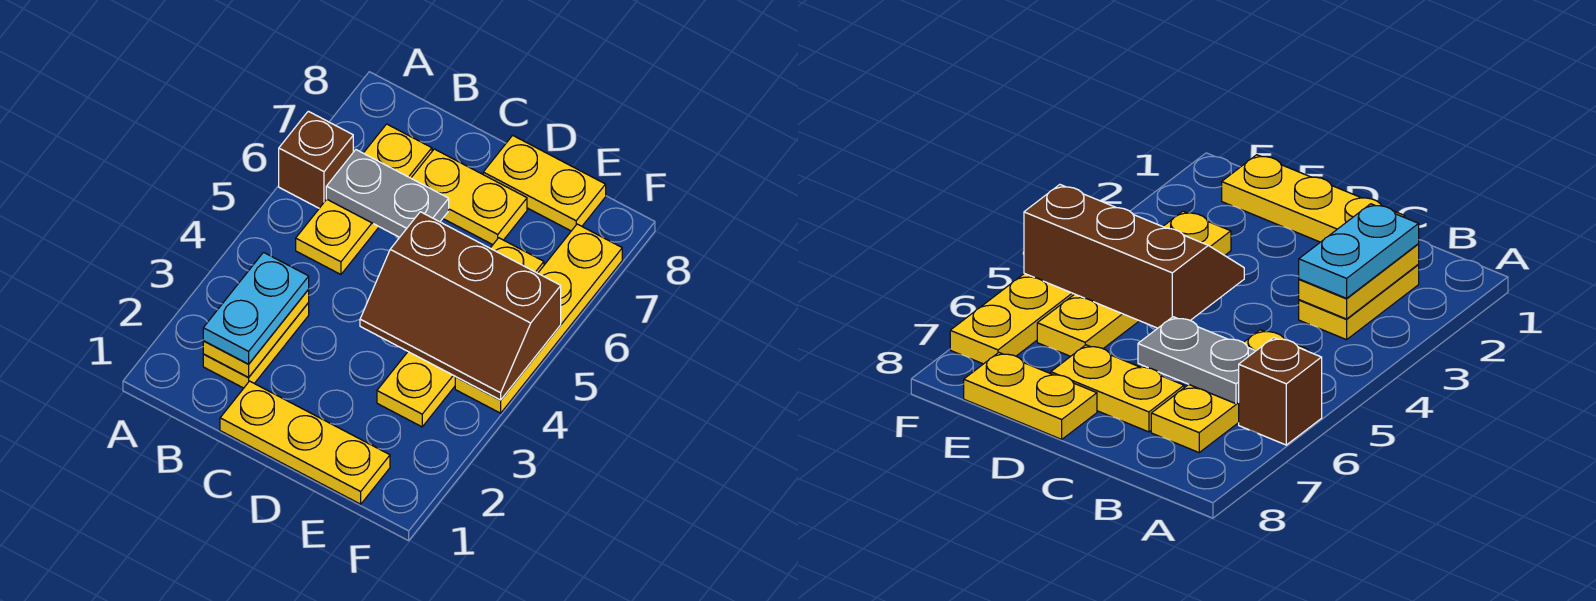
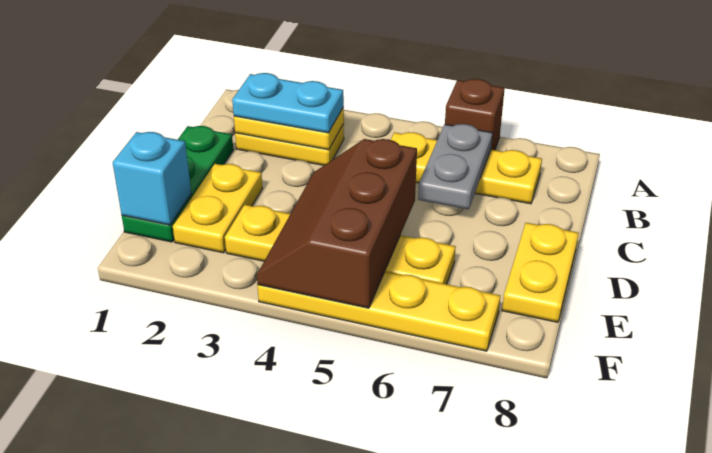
yellow plate C1:E1 level 1 -> green plate C1:E1 level 1
yellow plate C7:D7 level 1 -> yellow plate D2:E2 level 1
none -> cyan brick E1 level 2

